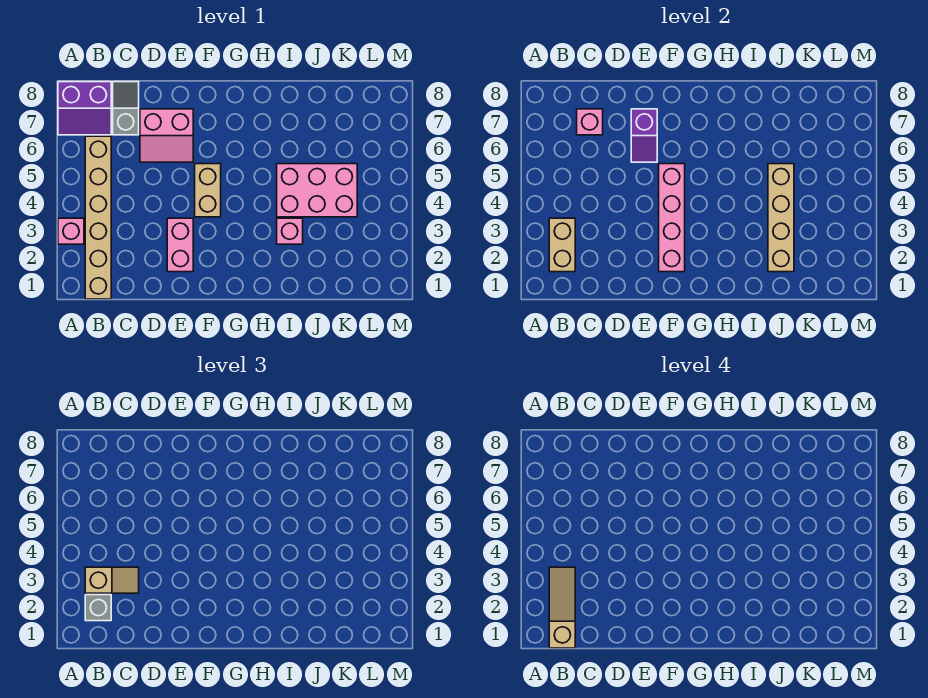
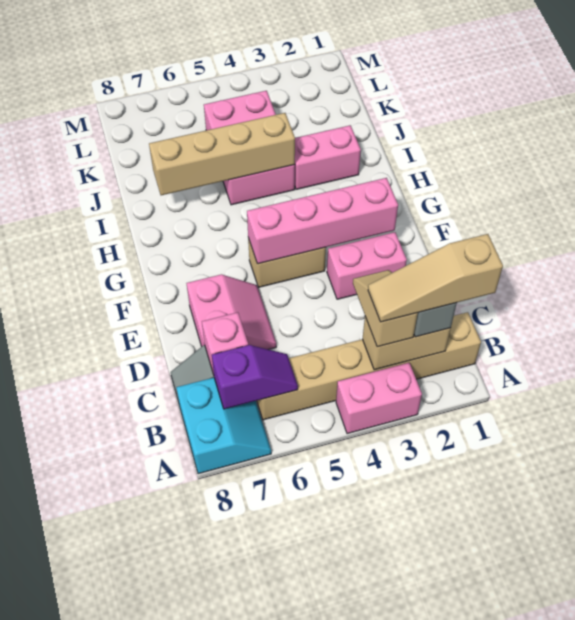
pink brick A3 level 1 -> pink brick A3:A4 level 1
purple slope A7:B8 level 1 top 8 -> cyan slope A7:B8 level 1 top 8
purple slope E6:E7 level 2 top 7 -> purple slope B6:B7 level 2 top 7
pink brick I3 level 1 -> pink brick I2:I3 level 1
tan brick J2:J5 level 2 -> tan brick I4:I7 level 2

